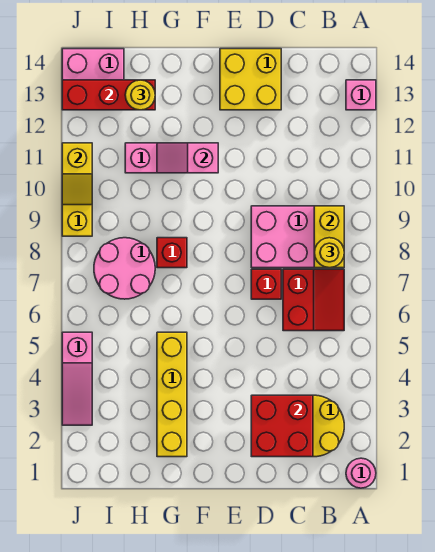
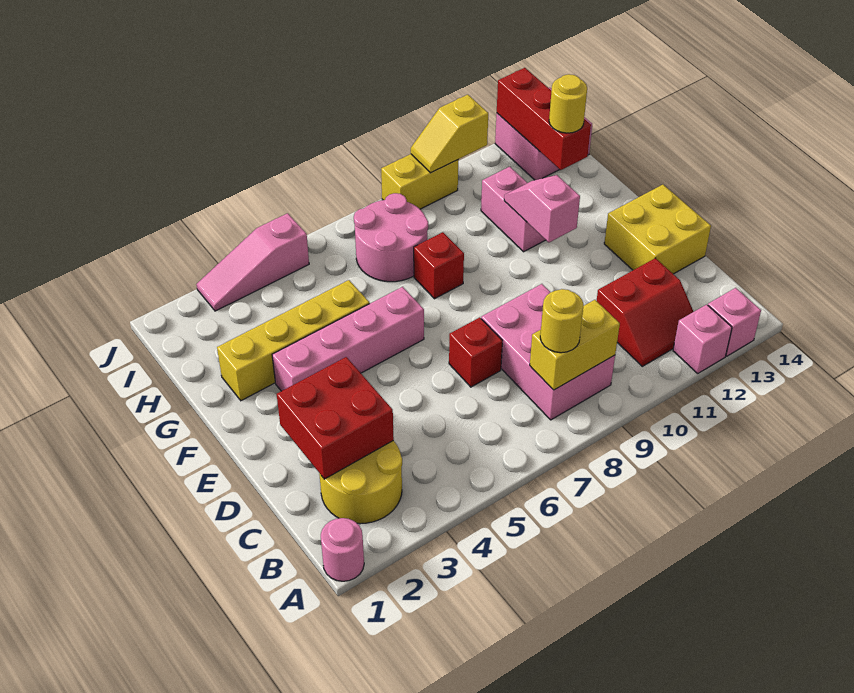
none -> pink brick A12 level 1
red slope B6:C7 level 1 top C -> red slope B11:C12 level 1 top C
none -> pink brick F3:F6 level 1

